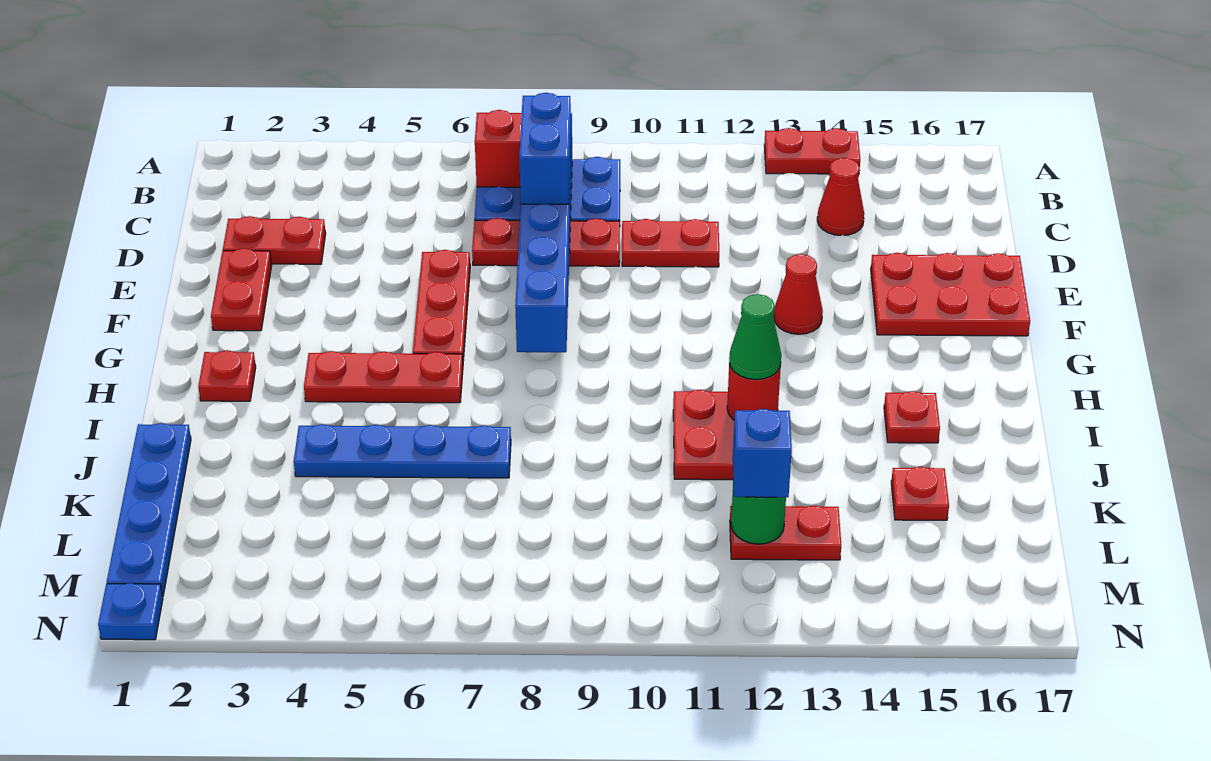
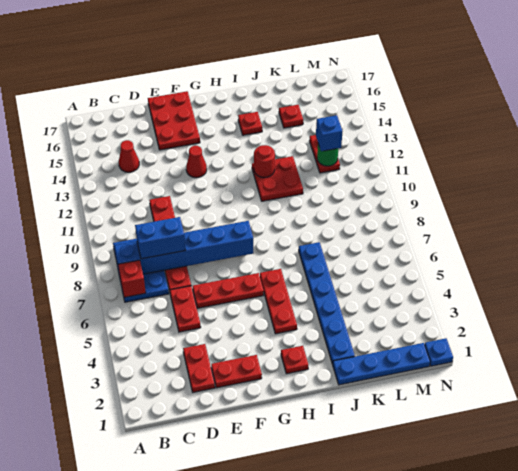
red plate A13:A14 level 1 -> red plate D5:D6 level 1
green cone I12 level 3 -> none
blue plate J4:J7 level 1 -> blue plate J2:J7 level 1

